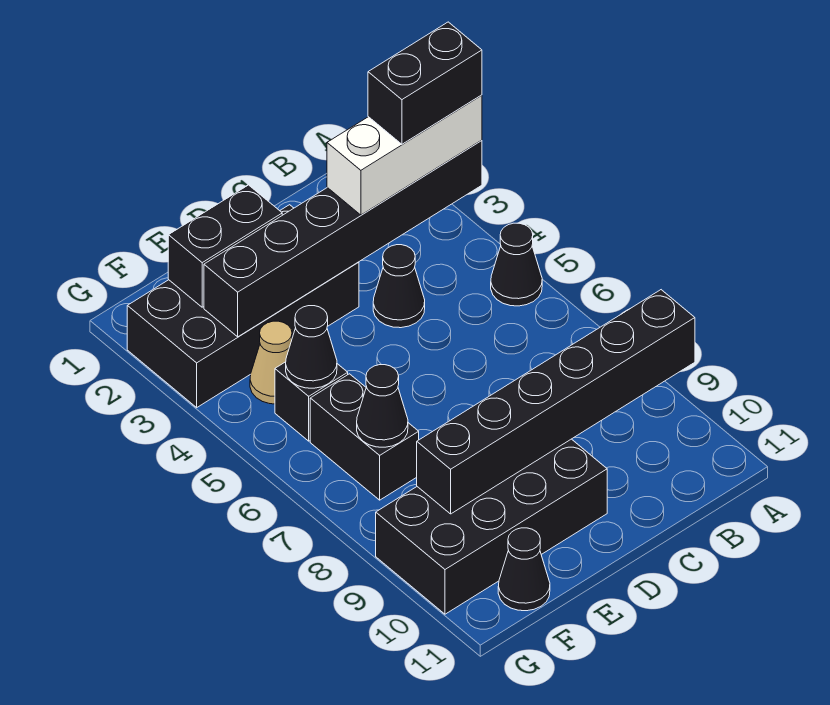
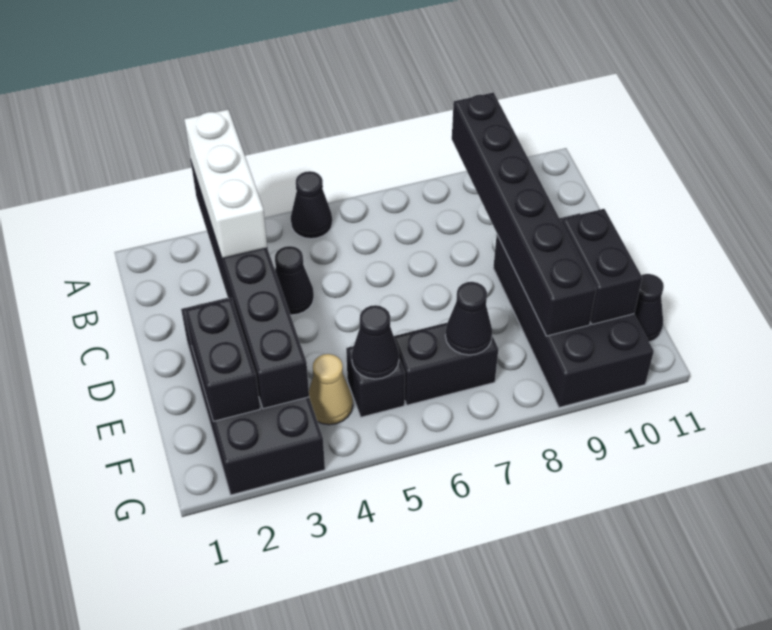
black brick A3:B3 level 4 -> black brick E10:F10 level 2

